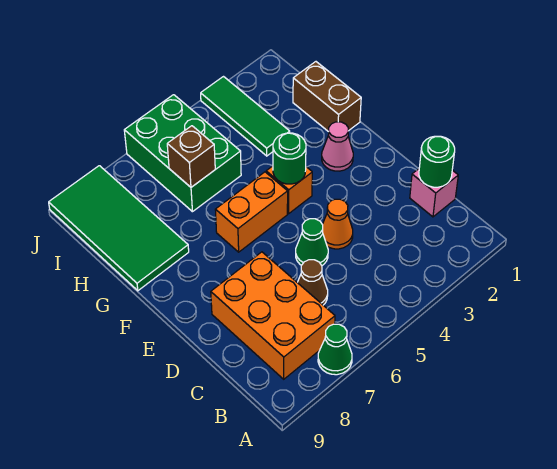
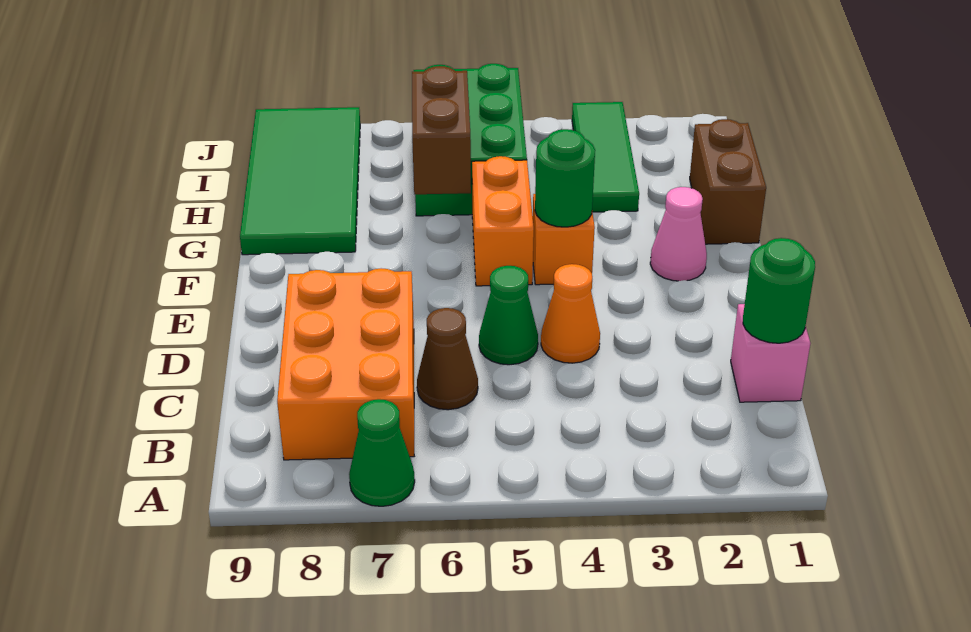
orange brick F5:F6 level 1 -> orange brick F5:G5 level 1
brown brick H6 level 2 -> brown brick G6:H6 level 2

